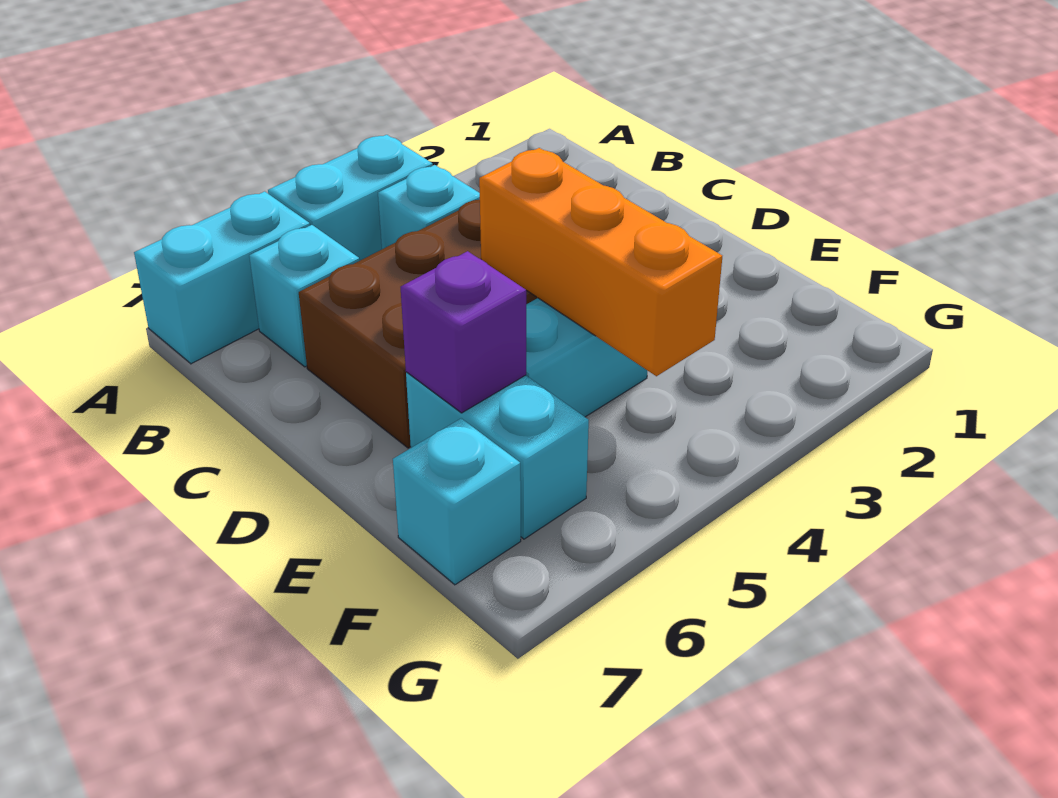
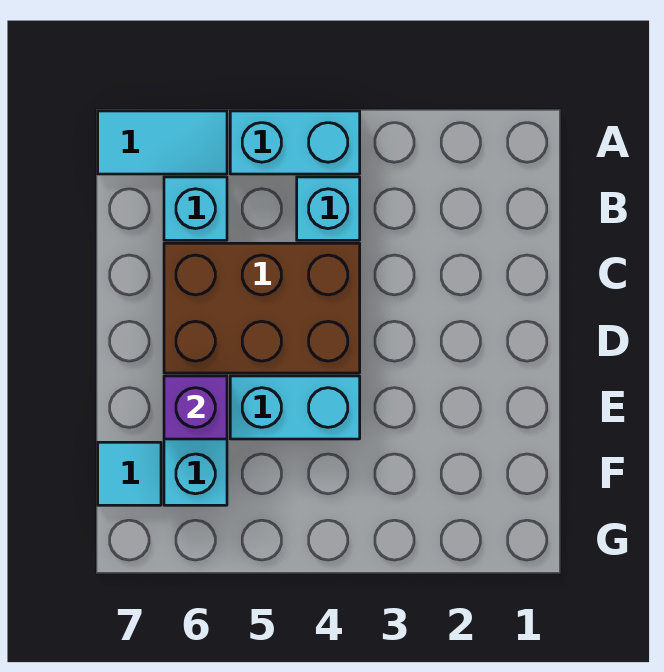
cyan brick A6:A7 level 1 -> cyan tile A6:A7 level 1
orange brick D4:F4 level 2 -> none
cyan brick F7 level 1 -> cyan tile F7 level 1

